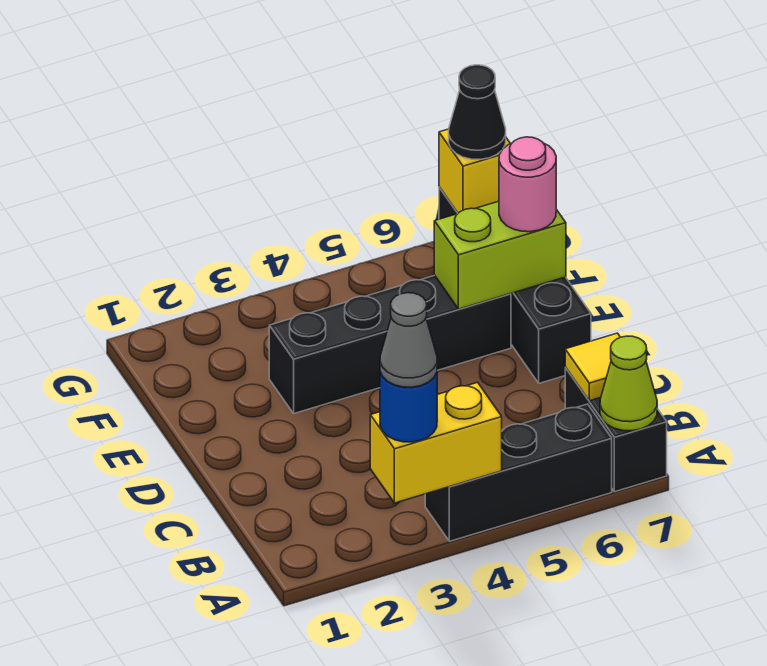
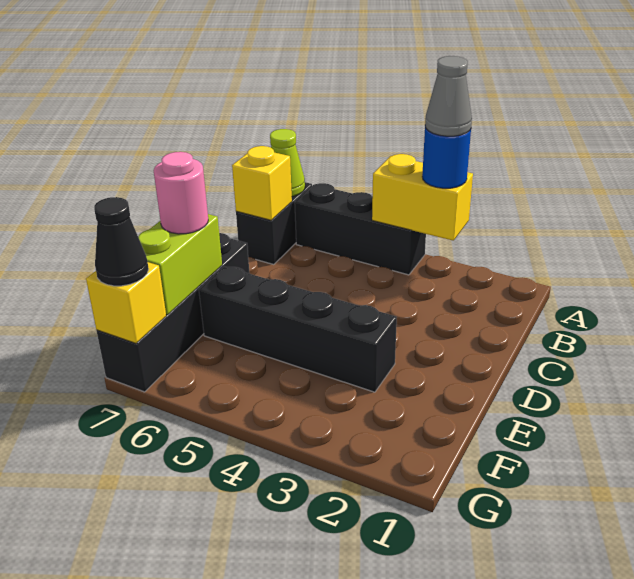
yellow tile B7 level 2 -> yellow brick B7 level 2
lime brick E6:E7 level 2 -> lime brick E7:F7 level 2

